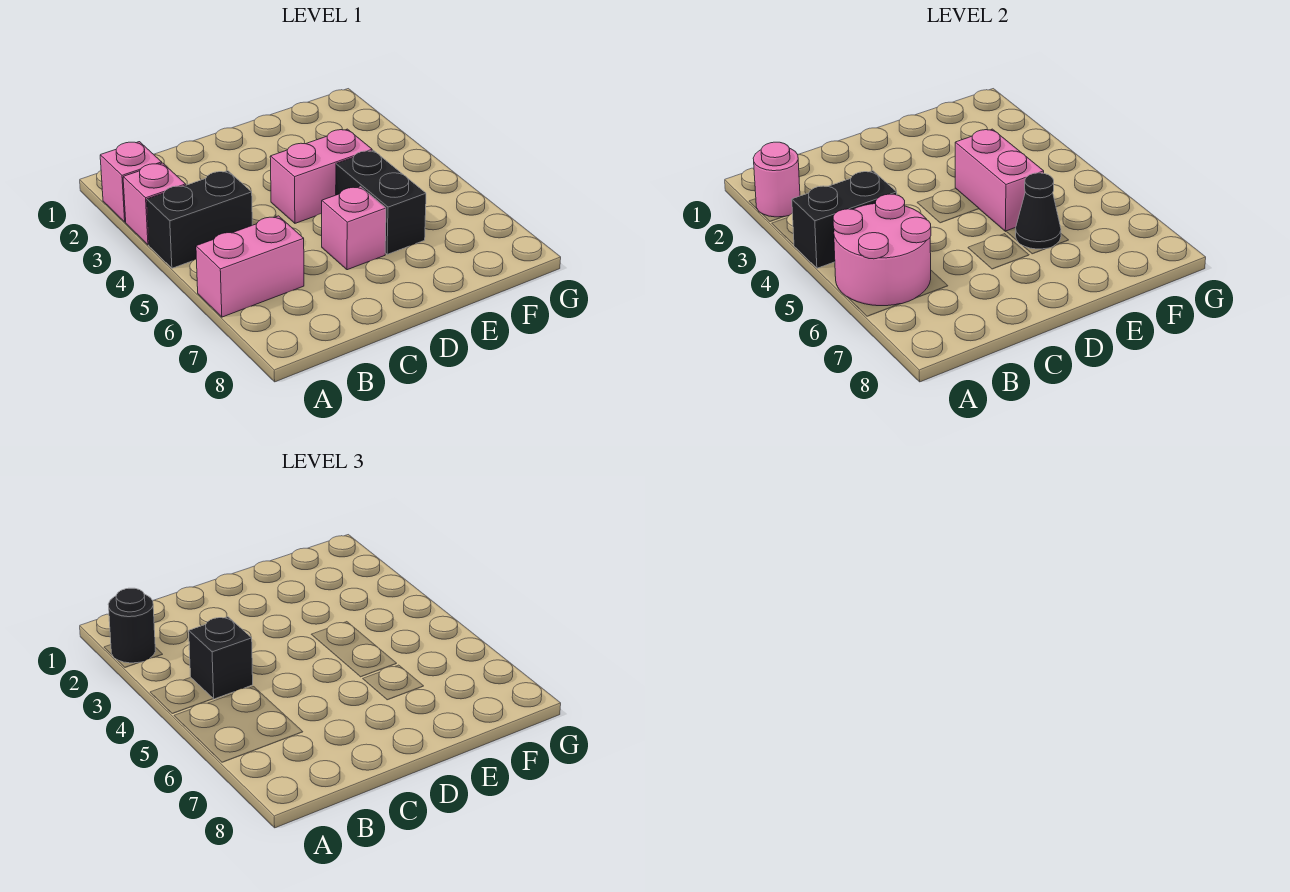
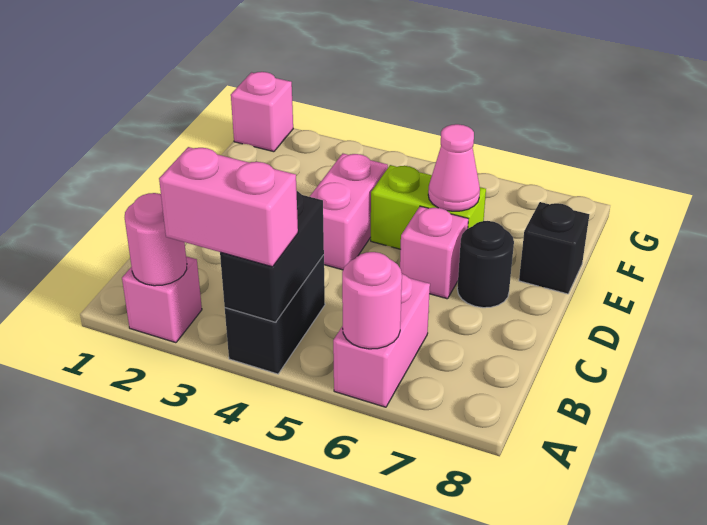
black round brick A2 level 3 -> black round brick D7 level 1
pink brick A3 level 1 -> pink brick G1 level 1
pink round brick A5:B6 level 2 -> pink round brick A6 level 2
black brick B4 level 3 -> black brick E8 level 1
pink brick E4:E5 level 2 -> pink brick A3:A4 level 3
black brick E5:E6 level 1 -> lime brick E5:E6 level 1
black cone E6 level 2 -> pink cone E6 level 2

